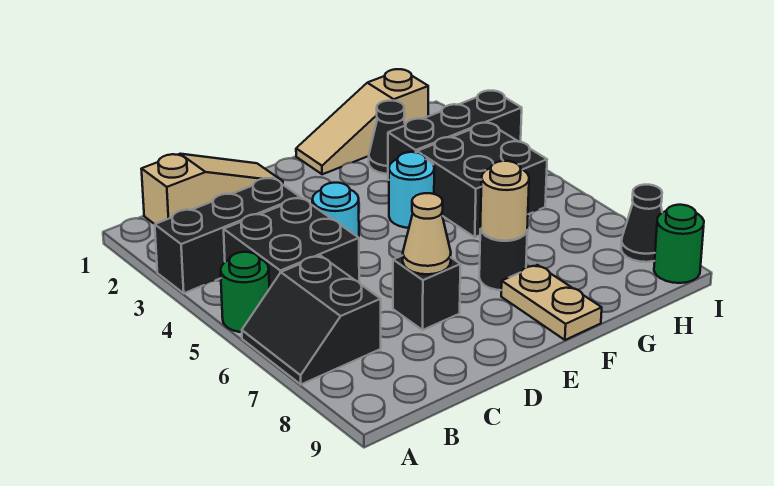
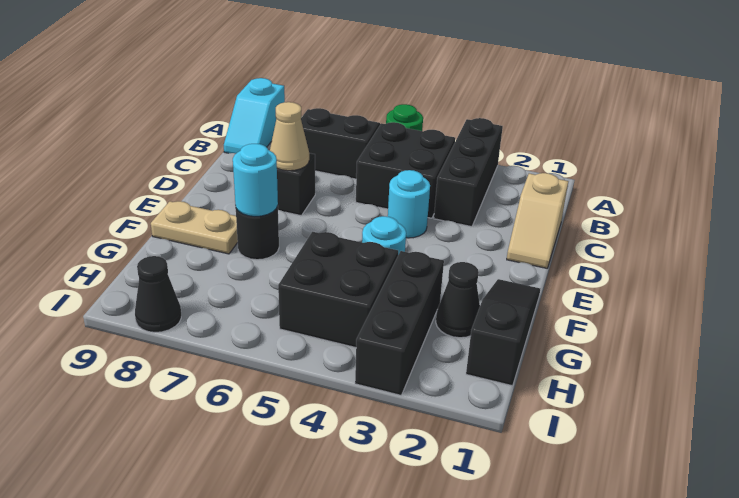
none -> cyan slope A9:B9 level 1 top A
tan slope B1:D1 level 1 top B -> tan slope C1:D1 level 1 top C
tan slope F1:H1 level 1 top H -> black slope F1:H1 level 1 top H
tan round brick F7 level 2 -> cyan round brick F7 level 2
green round brick I9 level 1 -> none

